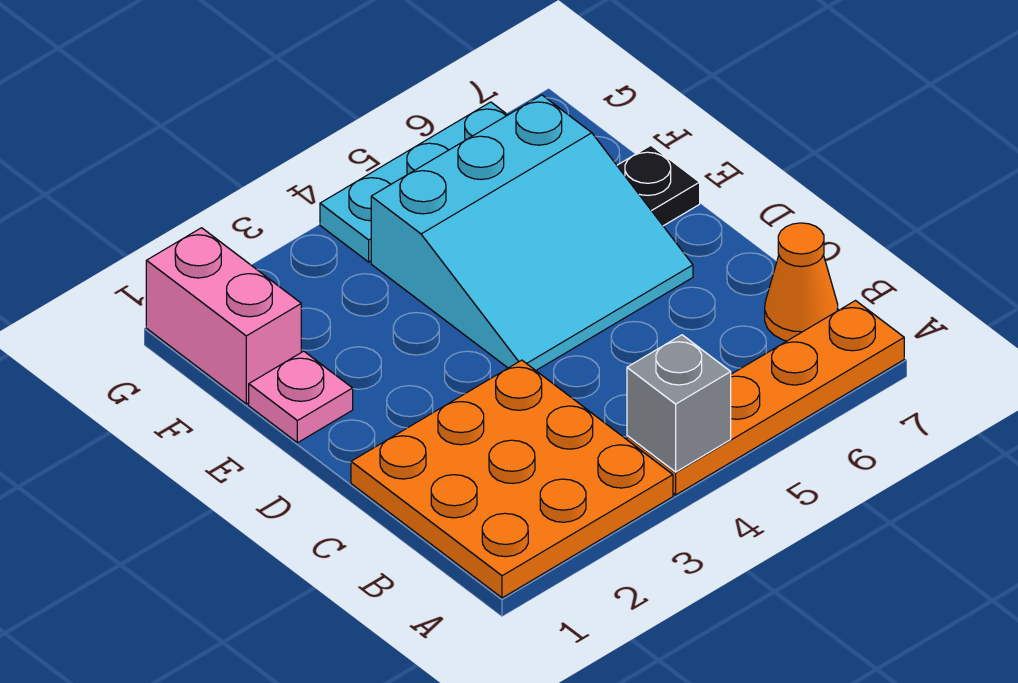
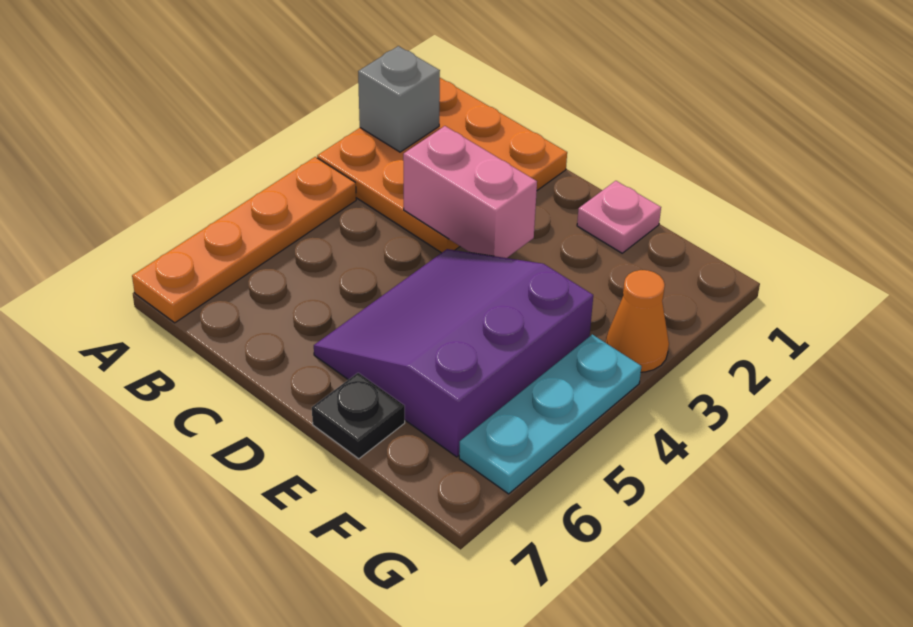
grey brick A4 level 2 -> grey brick A2 level 2
orange cone B7 level 1 -> orange cone G3 level 1
cyan slope D4:F6 level 1 top F -> purple slope D4:F6 level 1 top F
pink brick F1:G1 level 1 -> pink brick C3:D3 level 2

